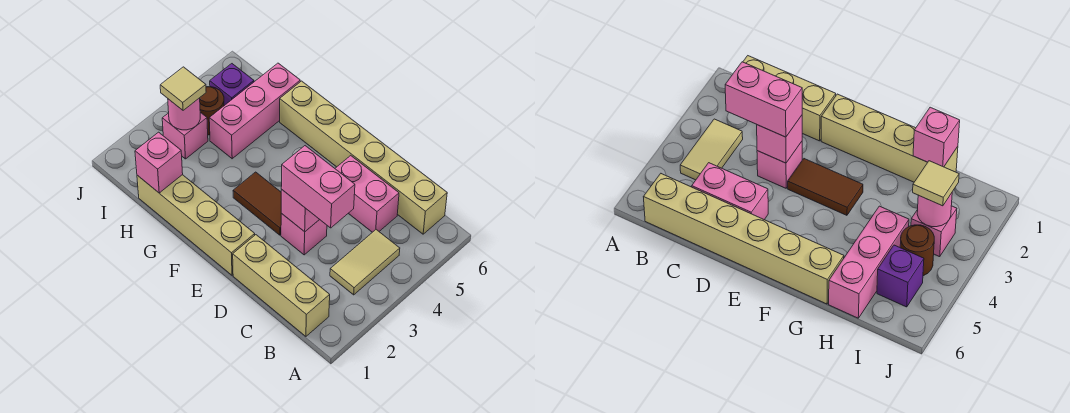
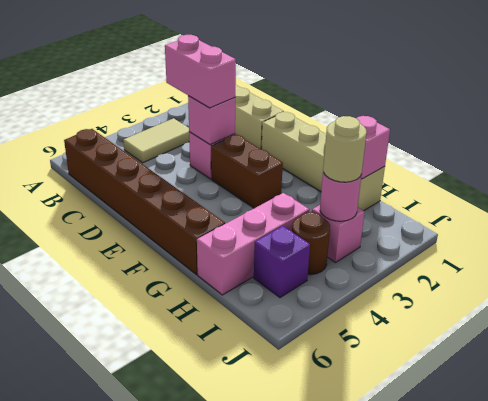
tan brick B6:G6 level 1 -> brown brick B6:G6 level 1
pink brick C5:D5 level 1 -> none
brown tile E3:F3 level 1 -> brown brick E3:F3 level 1
tan tile I3 level 3 -> tan round brick I3 level 3

